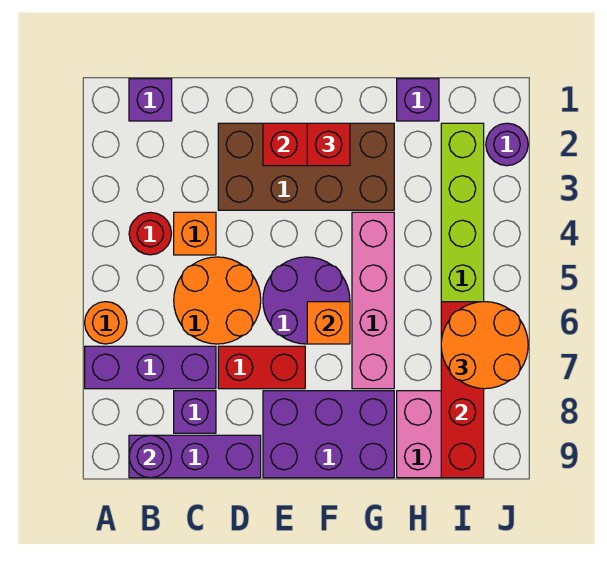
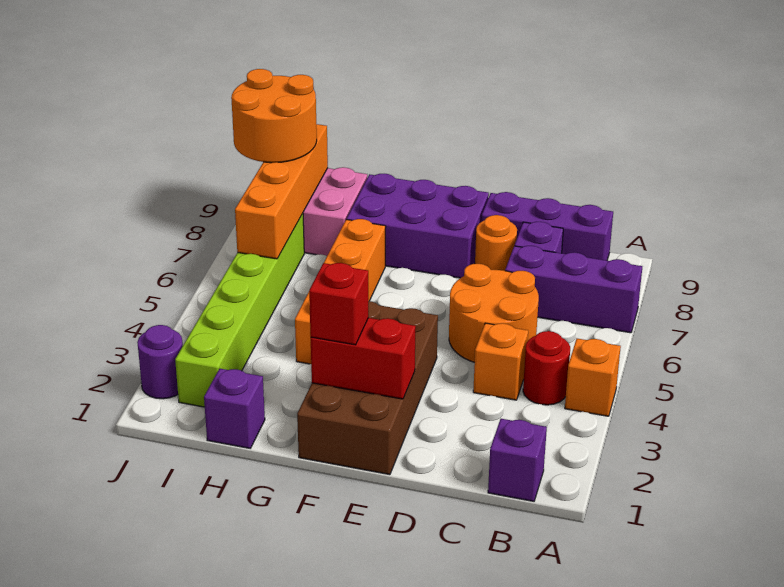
orange round brick A6 level 1 -> orange round brick D8 level 1
purple round brick B9 level 2 -> none
brown brick D2:G3 level 1 -> brown brick E1:F4 level 1
red brick D7:E7 level 1 -> none
purple round brick E5:F6 level 1 -> none
orange brick F6 level 2 -> orange brick A4 level 1
pink brick G4:G7 level 1 -> orange brick G4:G7 level 1
red brick I6:I9 level 2 -> orange brick I6:I9 level 2
orange round brick I6:J7 level 3 -> orange round brick I8:J9 level 3

